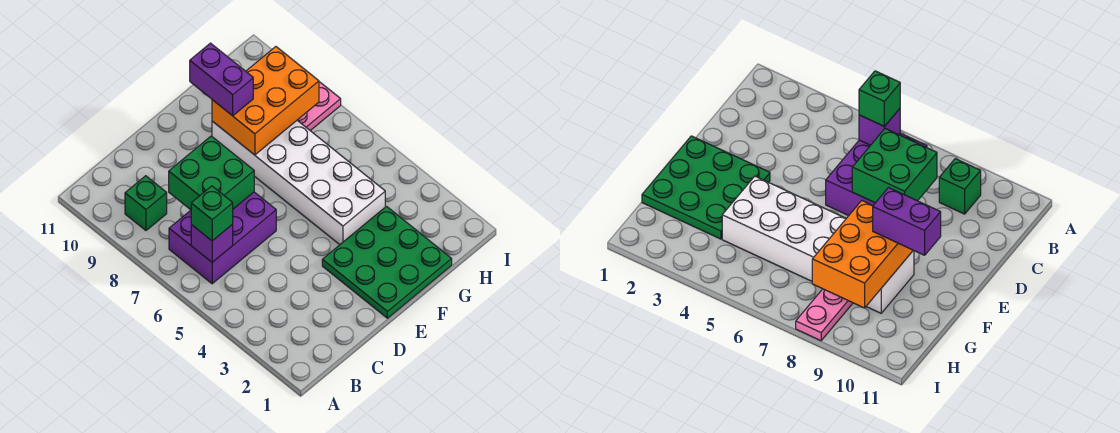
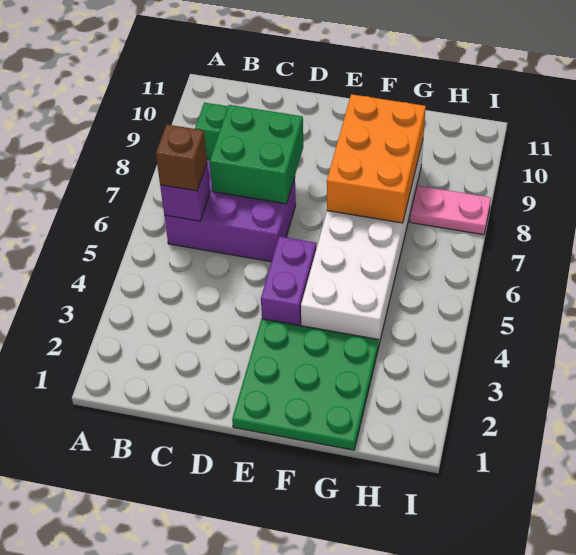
green brick B6 level 3 -> brown brick B6 level 3
orange brick F8:H9 level 2 -> orange brick F7:G9 level 2
purple brick F9:F10 level 3 -> purple brick E4:E5 level 1

